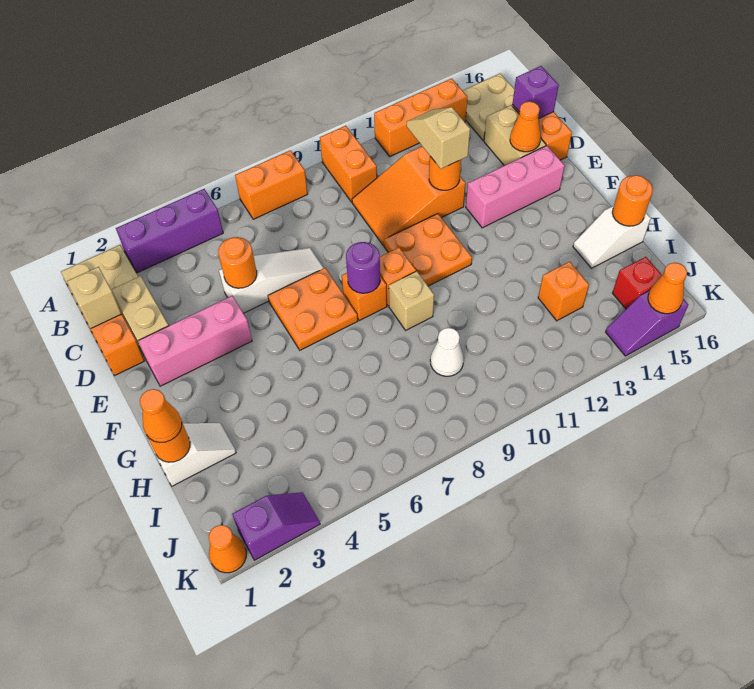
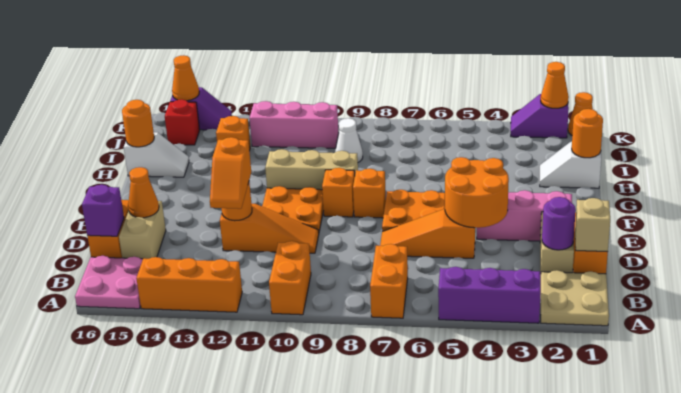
orange brick A7:A8 level 1 -> orange brick A7:B7 level 1
tan plate A15:B16 level 1 -> pink plate A15:B16 level 1
orange slope C10:D12 level 1 top 12 -> orange slope D10:D12 level 1 top 12
tan slope C12:D12 level 3 top D -> orange slope C12:D12 level 3 top D
white slope D5:D7 level 1 top 5 -> orange slope D5:D7 level 1 top 5
orange round brick D5 level 2 -> orange round brick D4:E5 level 2
pink brick E13:E15 level 1 -> pink brick J10:J12 level 1
purple round brick F8 level 2 -> purple round brick C2 level 2
tan brick G9 level 1 -> tan brick G9:G11 level 1
orange cone H1 level 3 -> orange cone K2 level 2

